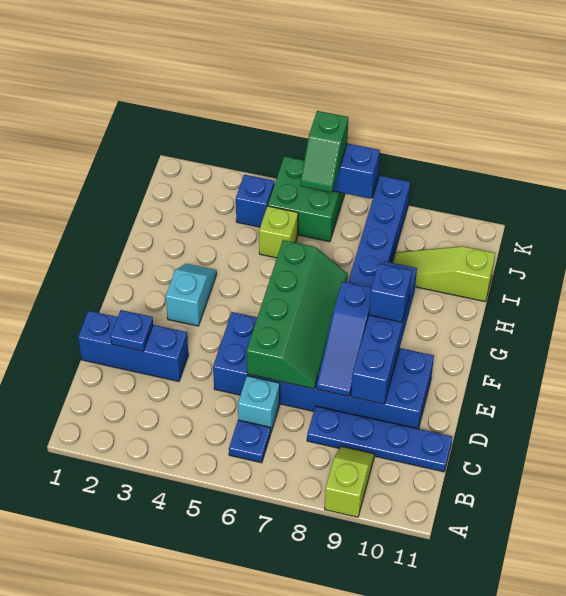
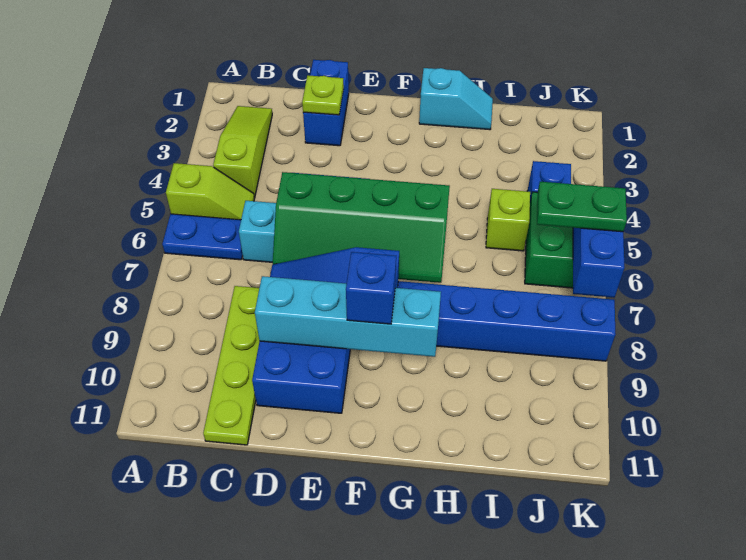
lime slope A9:B9 level 1 top A -> lime slope A5:B5 level 1 top A
blue plate B6 level 1 -> blue plate A6:B6 level 1
blue plate C8:C11 level 1 -> lime plate C8:C11 level 1
blue brick D1:D3 level 1 -> blue brick D1:D2 level 1
blue plate D2 level 2 -> lime plate D2 level 2
blue brick D9:G9 level 2 -> cyan brick D9:G9 level 2
cyan slope F3:G3 level 1 top F -> cyan slope G1:H1 level 1 top G
lime slope I9:I11 level 1 top 11 -> lime slope B2:B4 level 1 top 4
green slope J6:K6 level 3 top K -> green plate J6:K6 level 3

